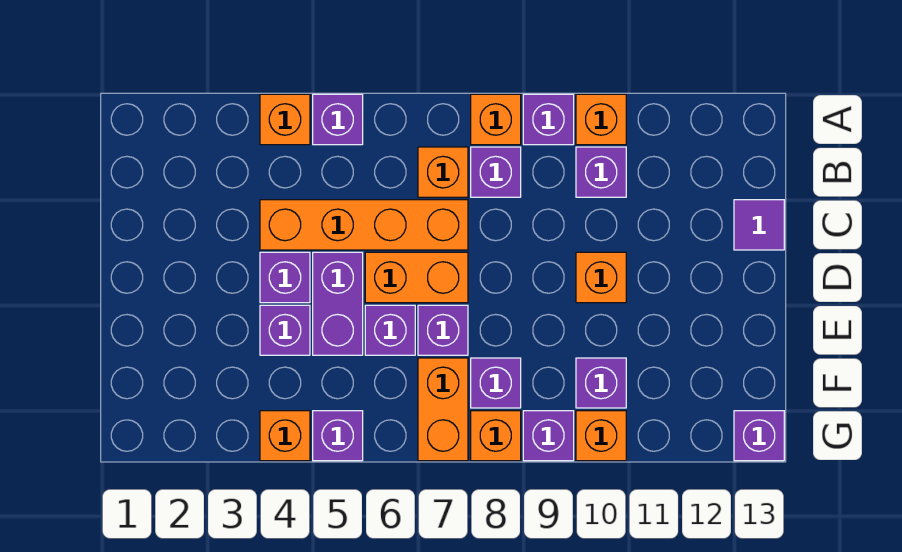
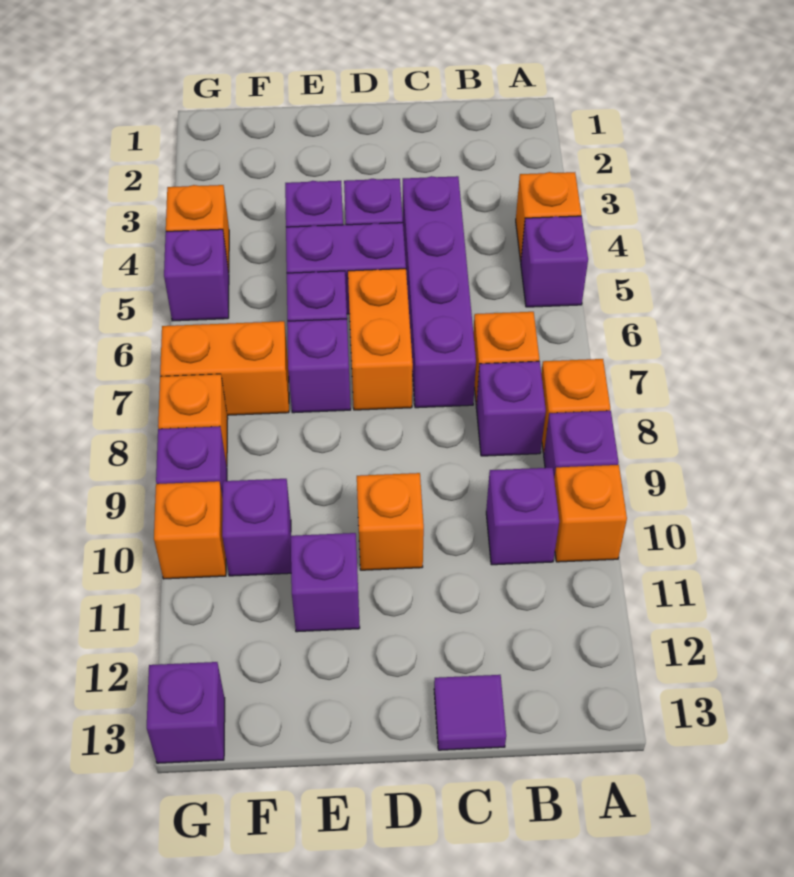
orange brick C4:C7 level 1 -> purple brick C4:C7 level 1
purple brick F8 level 1 -> purple brick E11 level 1

